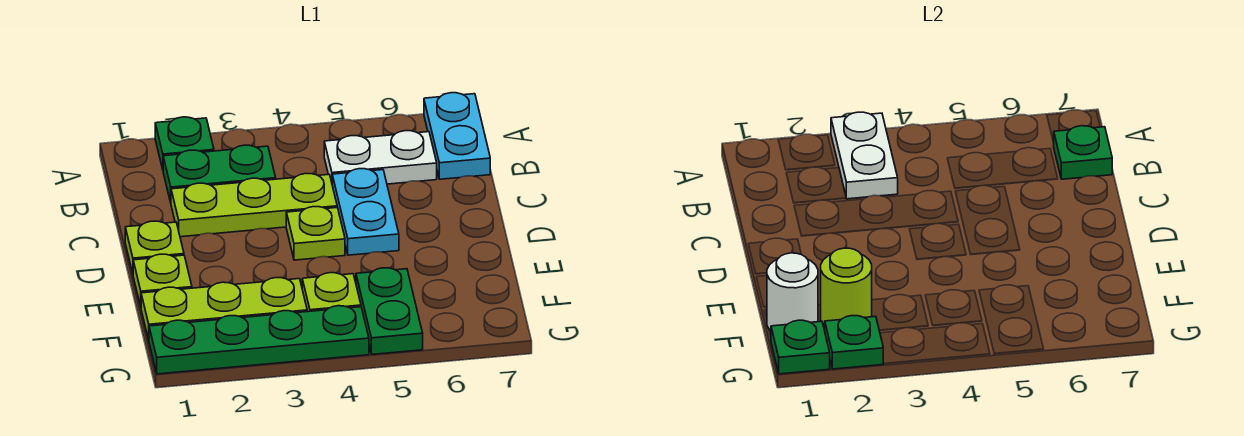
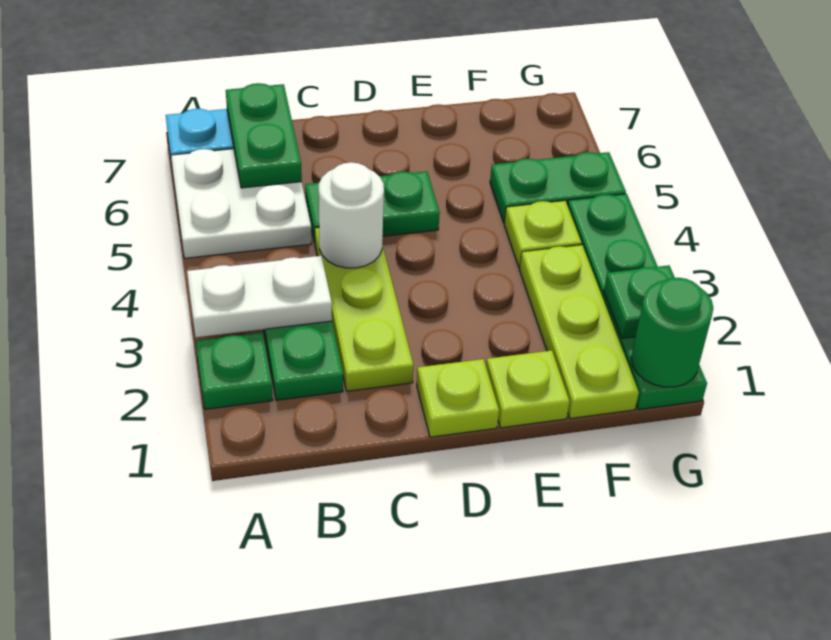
white plate B5:B6 level 1 -> white plate A5:B6 level 1
green plate B7 level 2 -> green plate B6:B7 level 2
cyan plate C5:D5 level 1 -> green plate C5:D5 level 1
lime plate D4 level 1 -> none
white round brick F1 level 2 -> white round brick C4 level 2
lime round brick F2 level 2 -> none
green plate G1 level 2 -> green round brick G1 level 2

